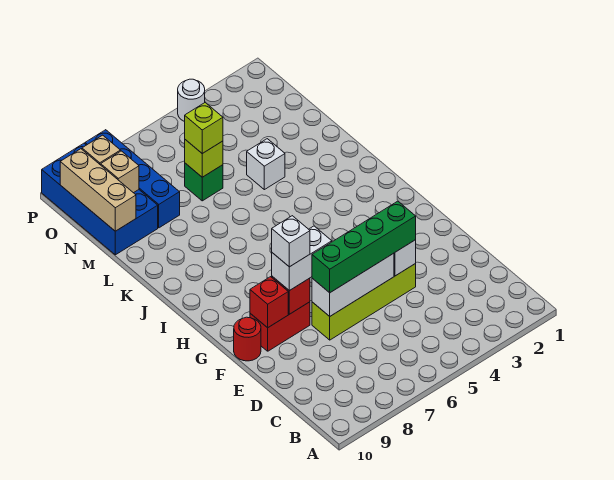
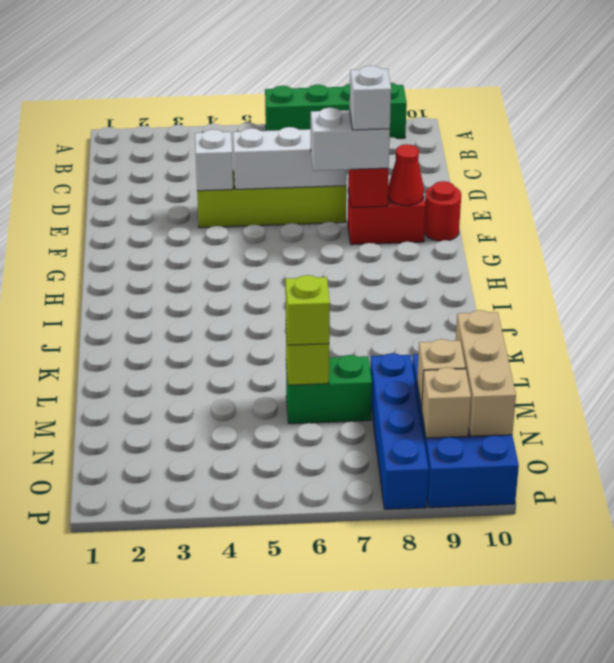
green brick E4:E7 level 3 -> green brick A6:A9 level 1
red brick F9 level 2 -> red cone F9 level 2
white brick L4 level 1 -> none
green brick M6 level 1 -> green brick M6:M7 level 1
white round brick P4 level 1 -> none

